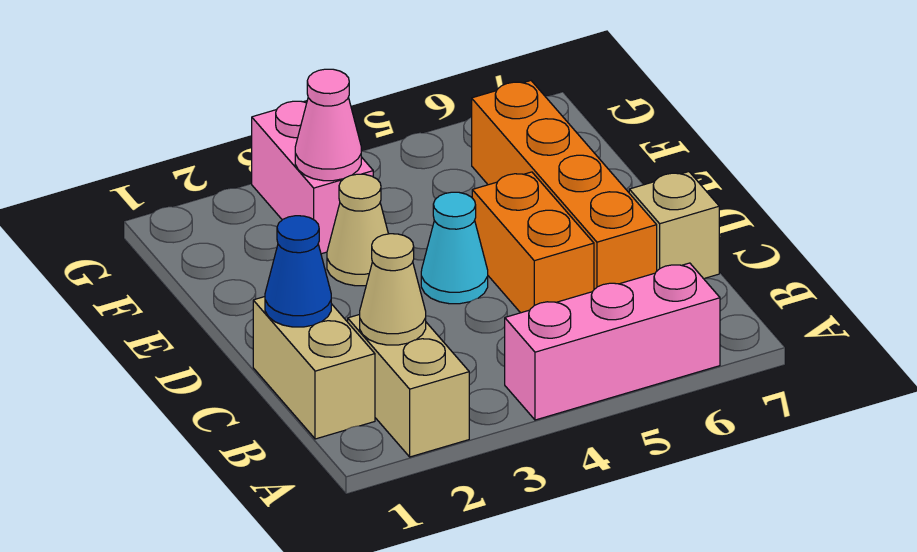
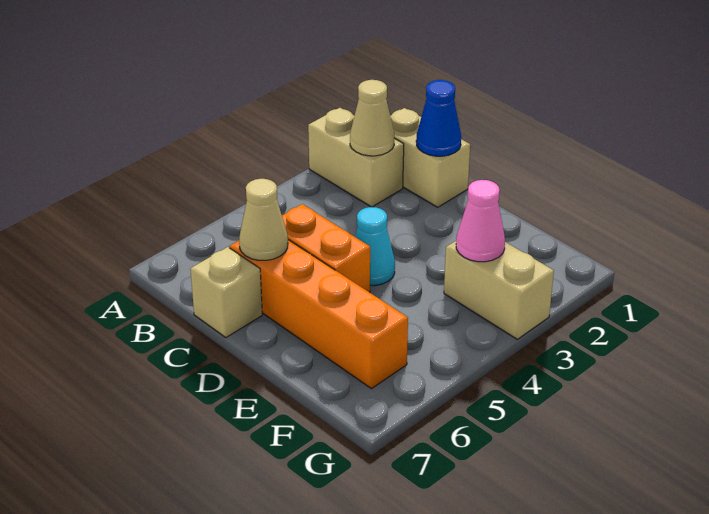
pink brick A4:A6 level 1 -> none
tan cone E3 level 1 -> tan cone C6 level 2
pink brick F3:G3 level 1 -> tan brick F3:G3 level 1

